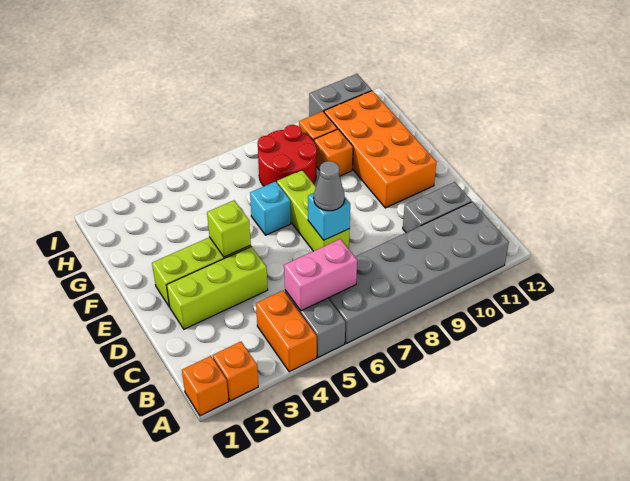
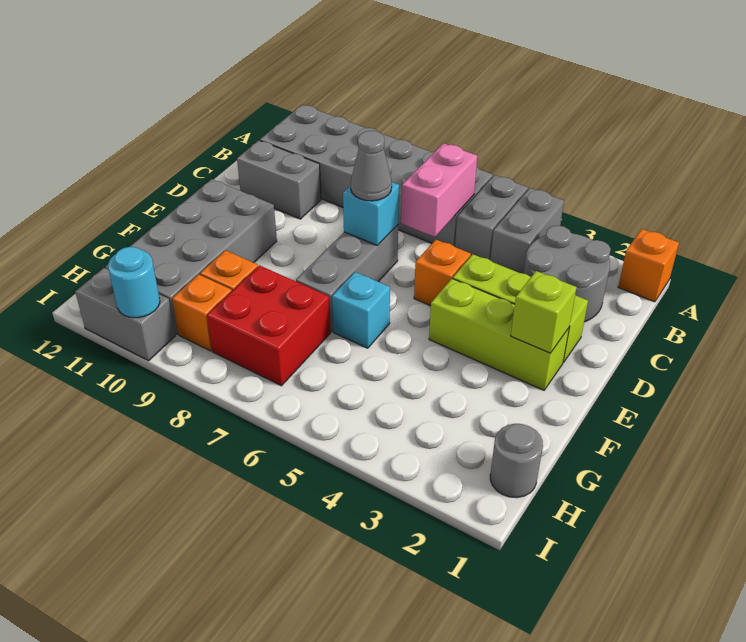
orange brick A2 level 1 -> orange brick D5 level 1
orange brick A4:B4 level 1 -> grey brick A4:B4 level 1
none -> grey round brick B2:C3 level 1
pink brick B5:B6 level 2 -> pink brick B6:C6 level 2
lime brick D7:F7 level 1 -> grey brick D7:F7 level 1
lime brick E4 level 2 -> lime brick E2 level 2
orange brick E10:H11 level 1 -> grey brick E10:H11 level 1
red round brick G7:H8 level 1 -> red brick G7:H8 level 1
none -> grey round brick H1 level 1
none -> cyan round brick I10 level 2

